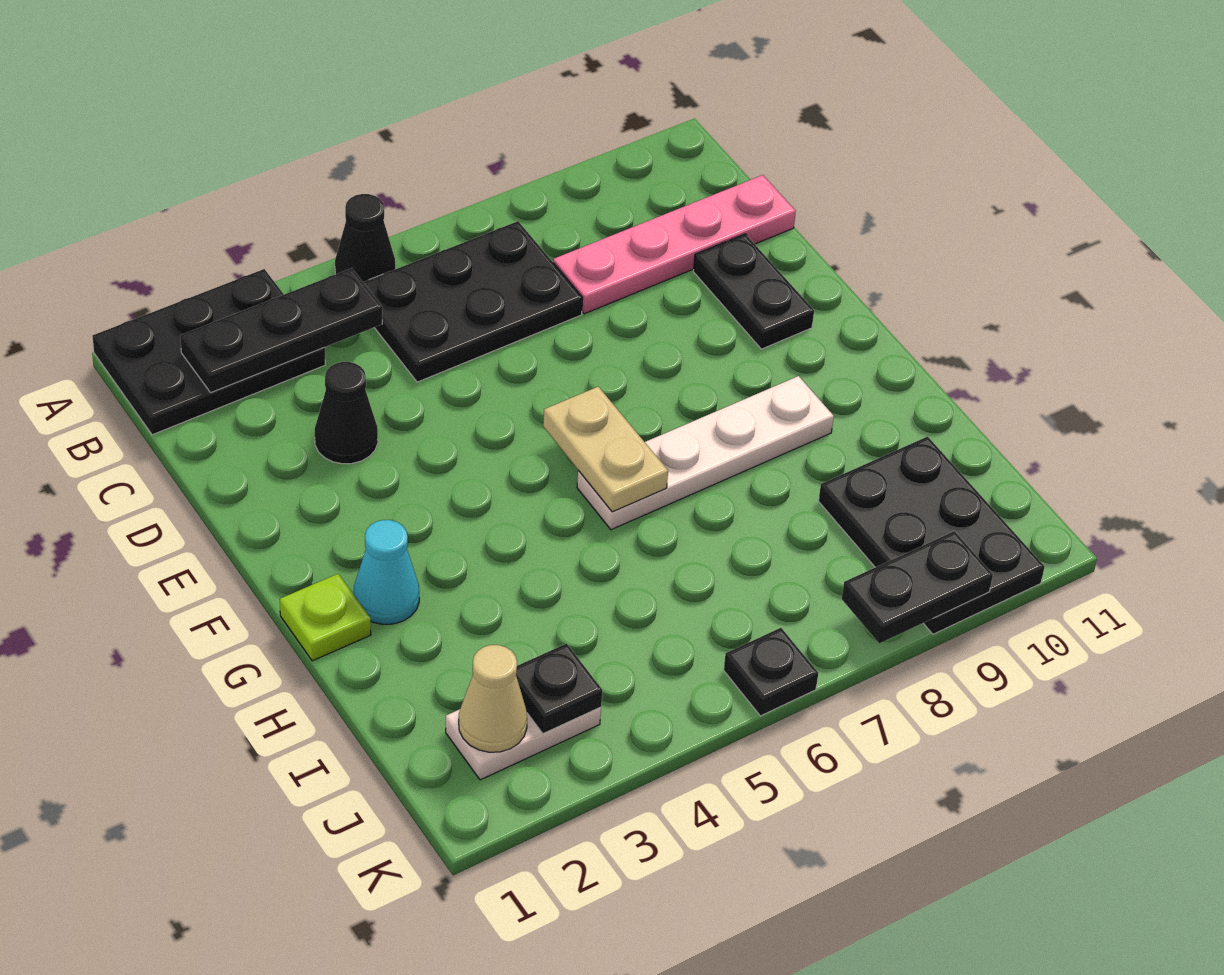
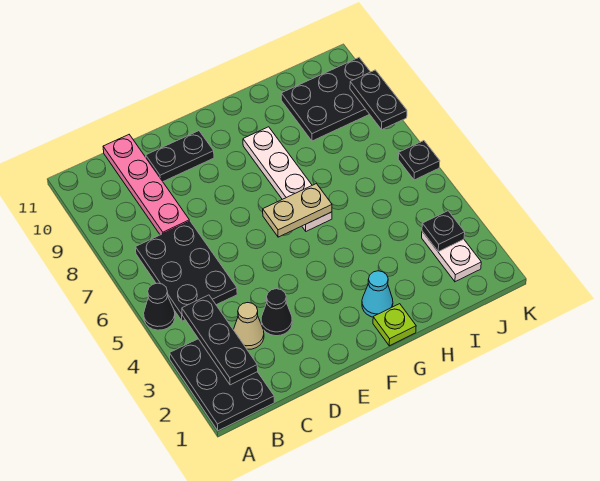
tan cone J2 level 2 -> tan cone C3 level 1

